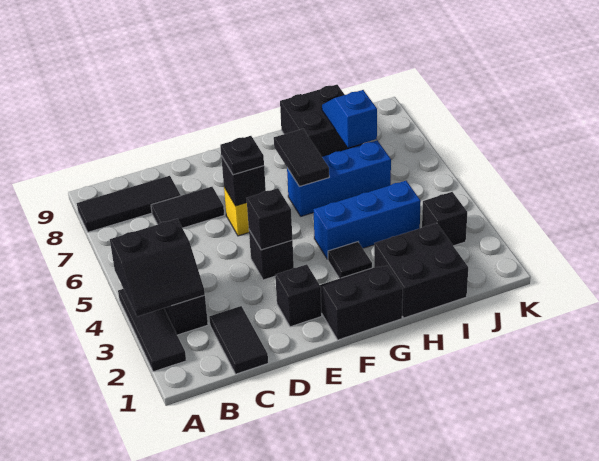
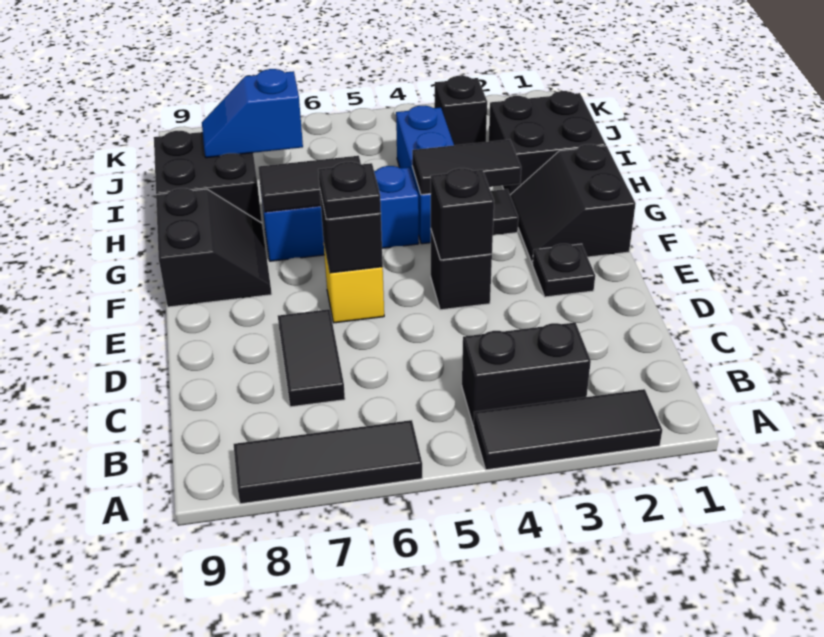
black slope A3:B4 level 2 top 4 -> black slope F8:G9 level 1 top 9
black tile A8:C8 level 1 -> black tile A6:A8 level 1
black tile C1:C2 level 1 -> black tile G3:G4 level 2
black brick E2 level 1 -> black plate E2 level 1
blue brick G6:I6 level 1 -> blue brick G5:G7 level 1

